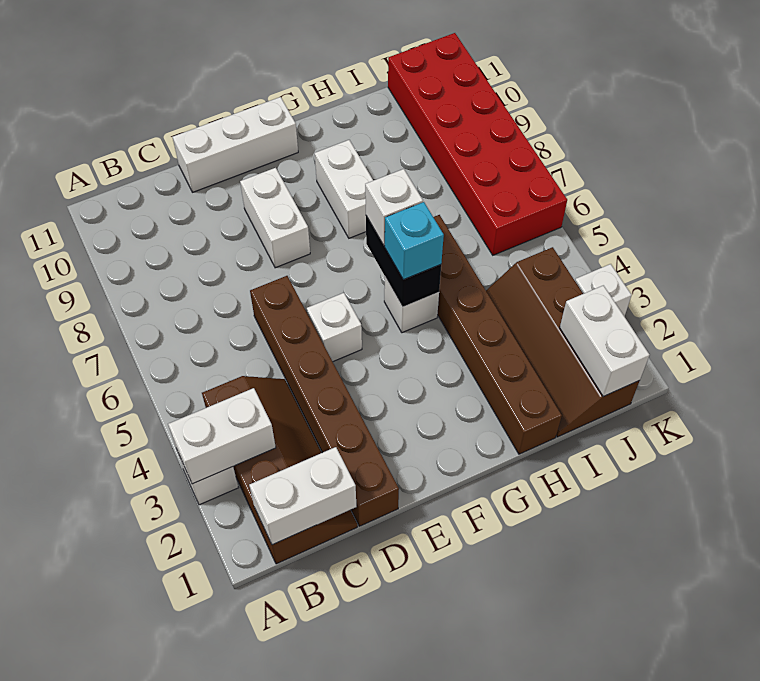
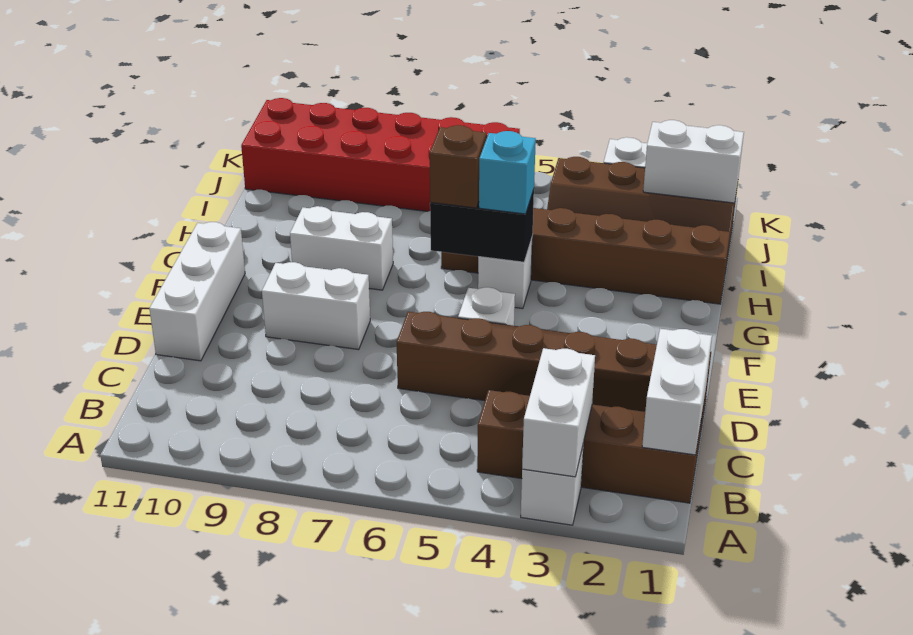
white brick G6 level 3 -> brown brick G6 level 3

